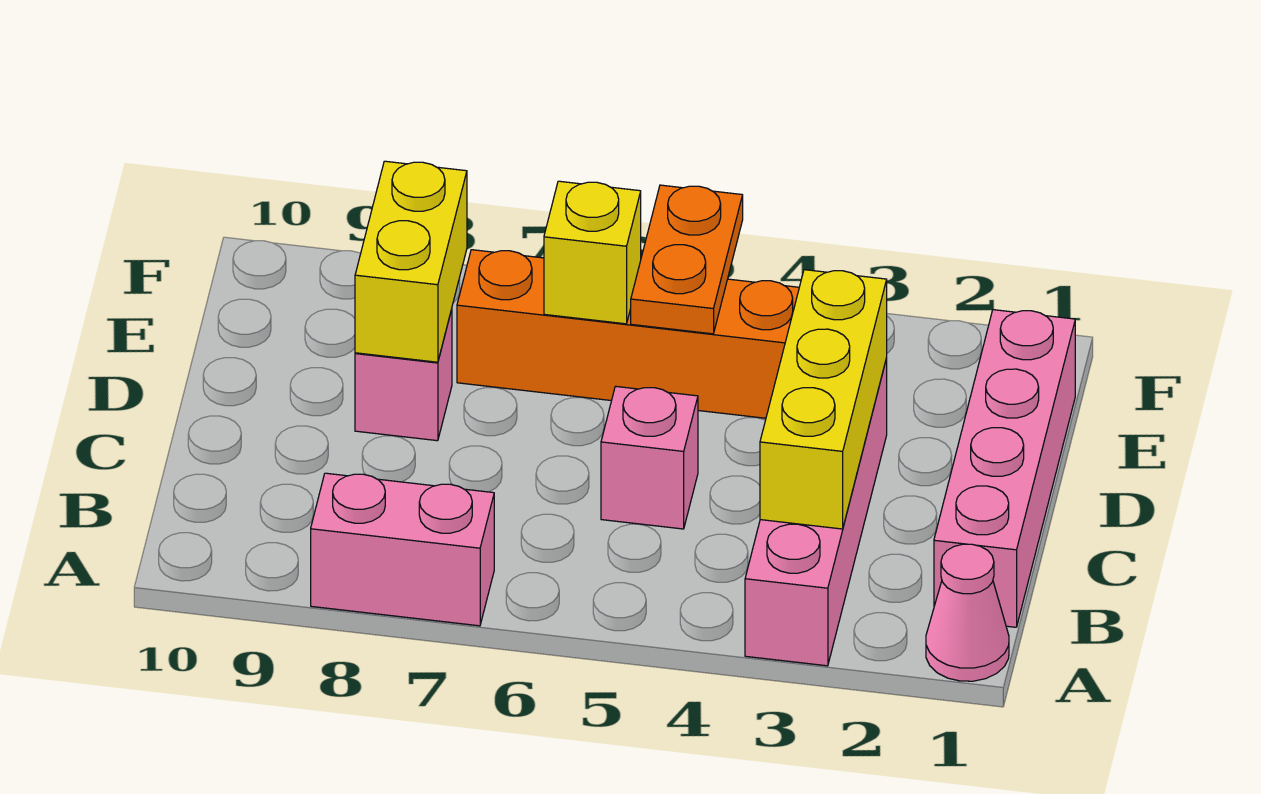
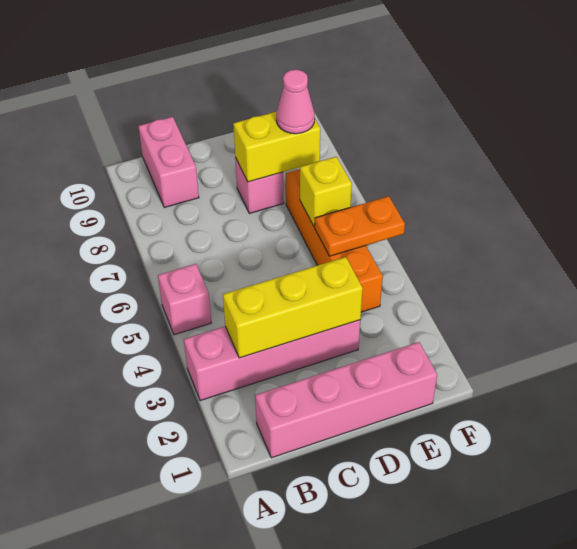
pink cone A1 level 1 -> pink cone E8 level 3
pink brick A7:A8 level 1 -> pink brick B9:B10 level 1
pink brick C5 level 1 -> pink brick A5 level 1

